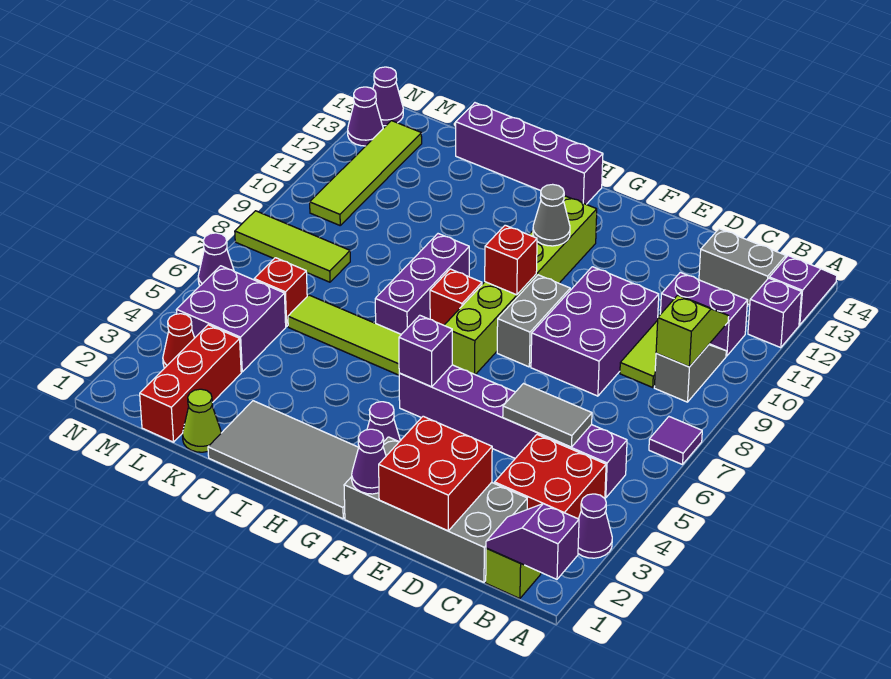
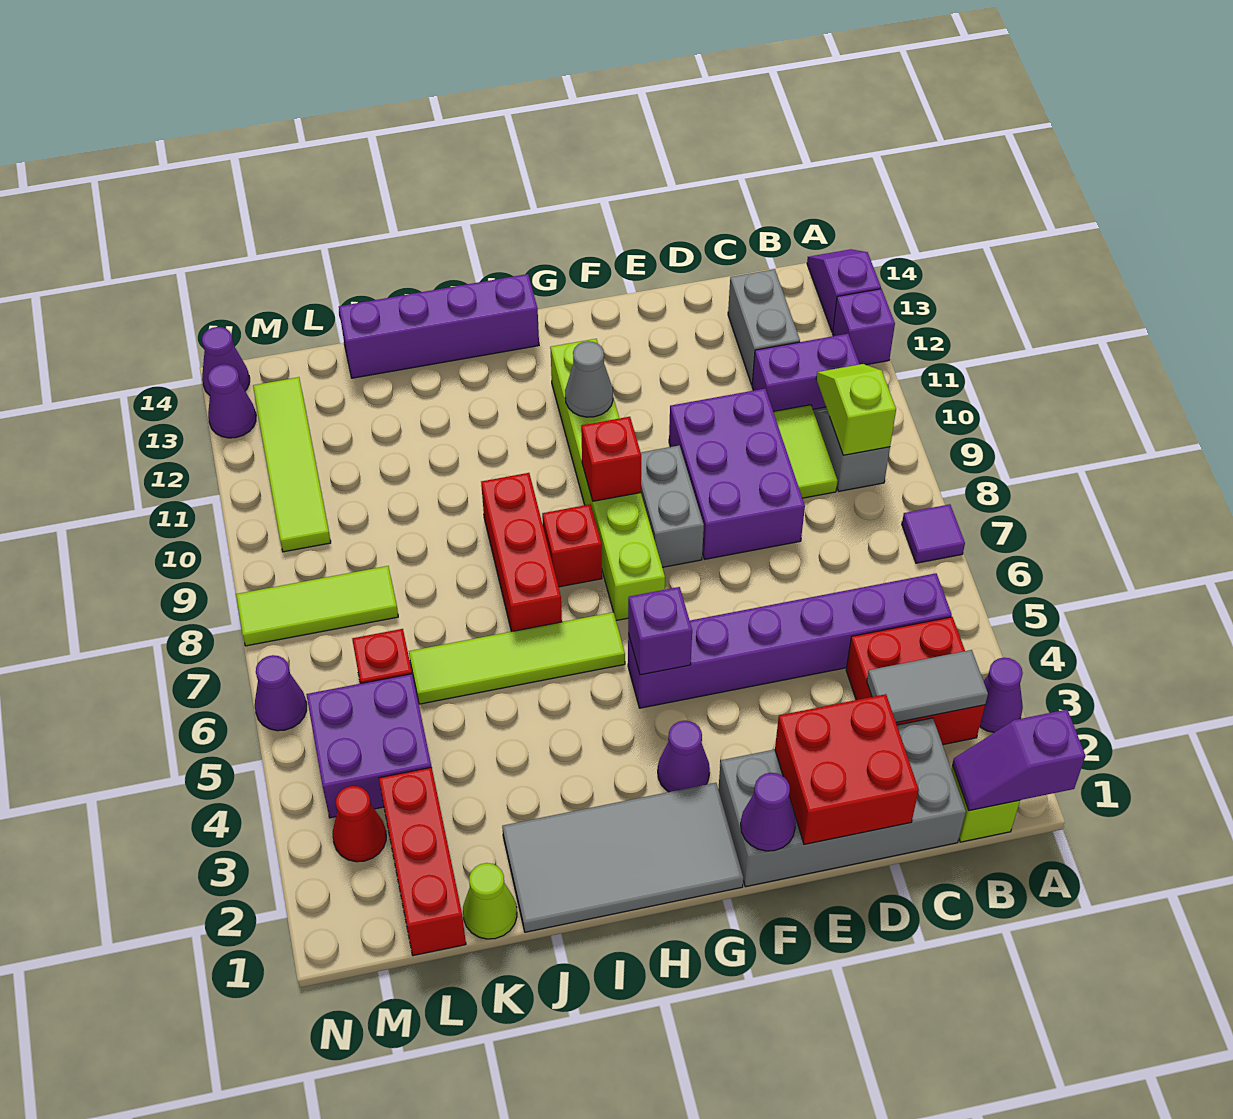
grey brick B13:C13 level 1 -> grey brick C12:C13 level 1
grey tile C5:D5 level 2 -> grey tile B3:C3 level 2
purple brick I7:I9 level 1 -> red brick I7:I9 level 1

